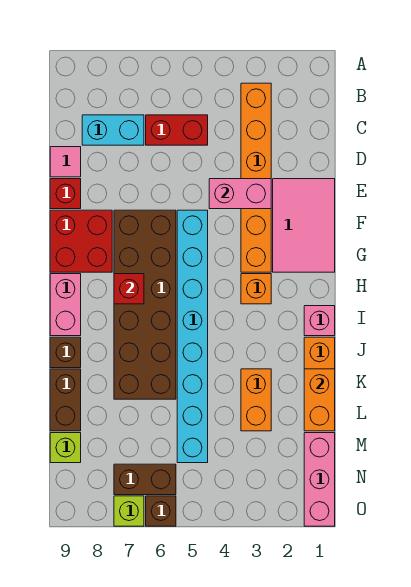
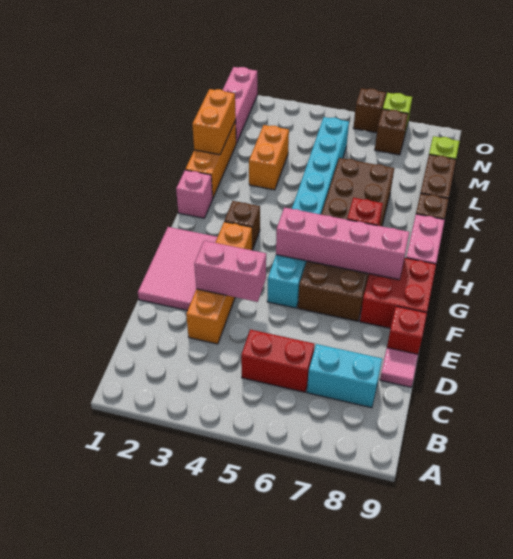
orange brick B3:G3 level 1 -> orange brick D3:G3 level 1
none -> pink brick G5:G8 level 2
orange brick H3 level 1 -> brown brick H3 level 1
brown brick N6:N7 level 1 -> brown brick N7 level 1

